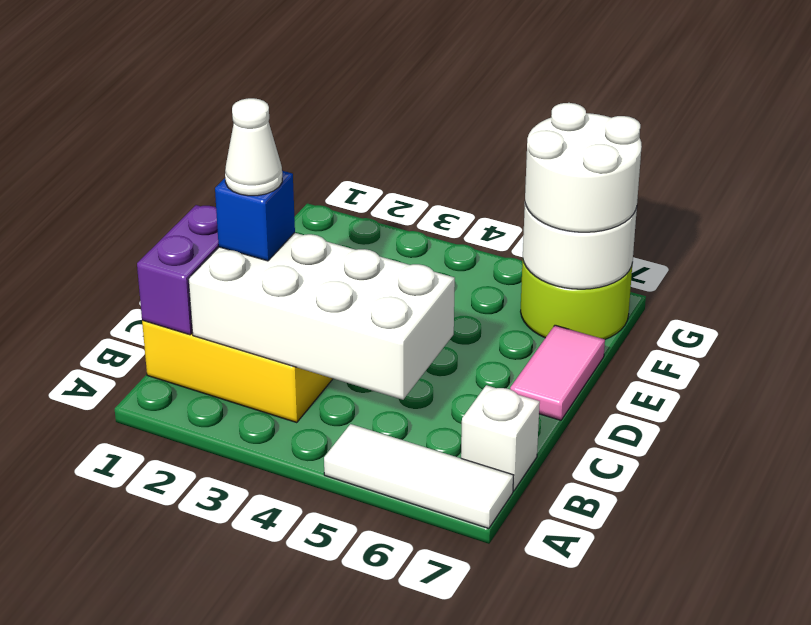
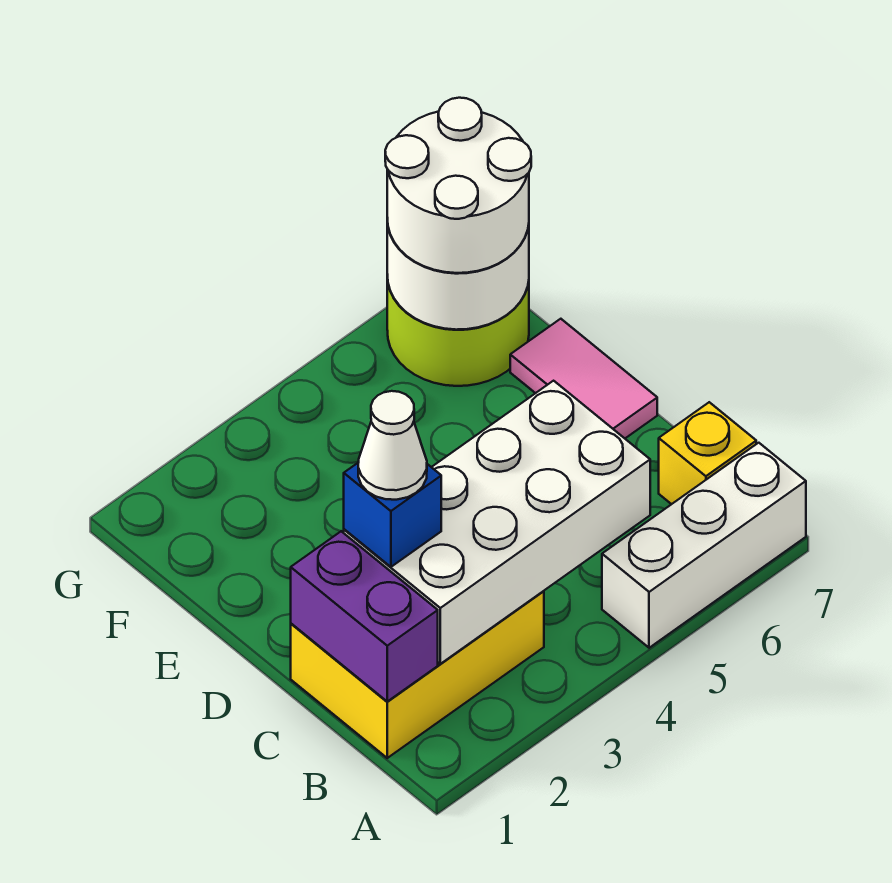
white tile A5:A7 level 1 -> white brick A5:A7 level 1
white brick B7 level 1 -> yellow brick B7 level 1

